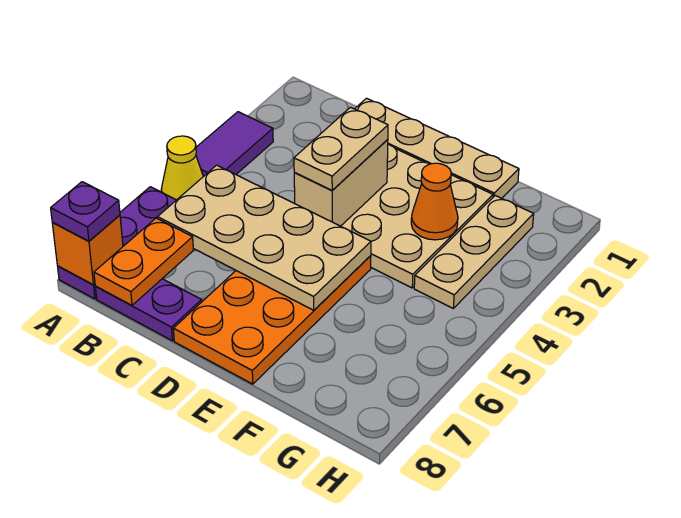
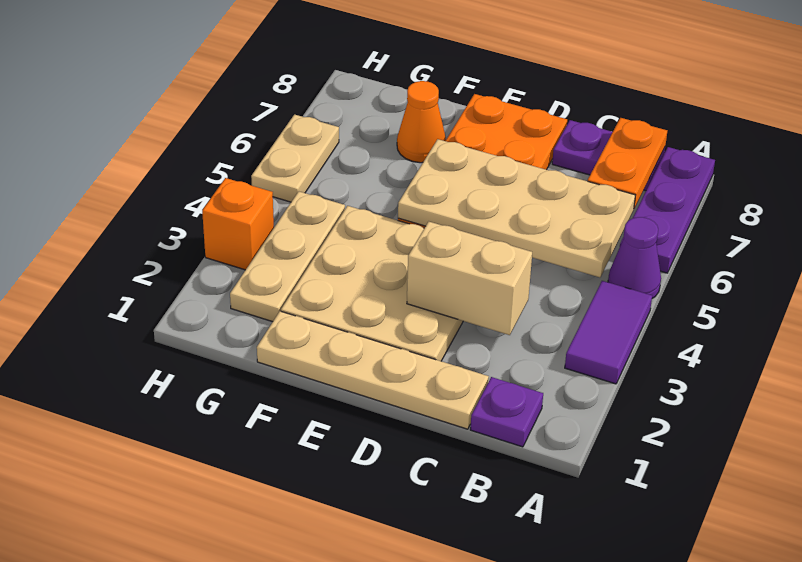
yellow cone A5 level 1 -> purple cone A5 level 1
orange brick A8 level 2 -> orange brick H3 level 1
purple plate A8 level 3 -> purple plate B1 level 1
tan brick D3:D4 level 2 -> tan brick C3:D3 level 2
tan plate D3:D4 level 3 -> tan plate H5:H6 level 1
orange cone F3 level 2 -> orange cone F7 level 1

